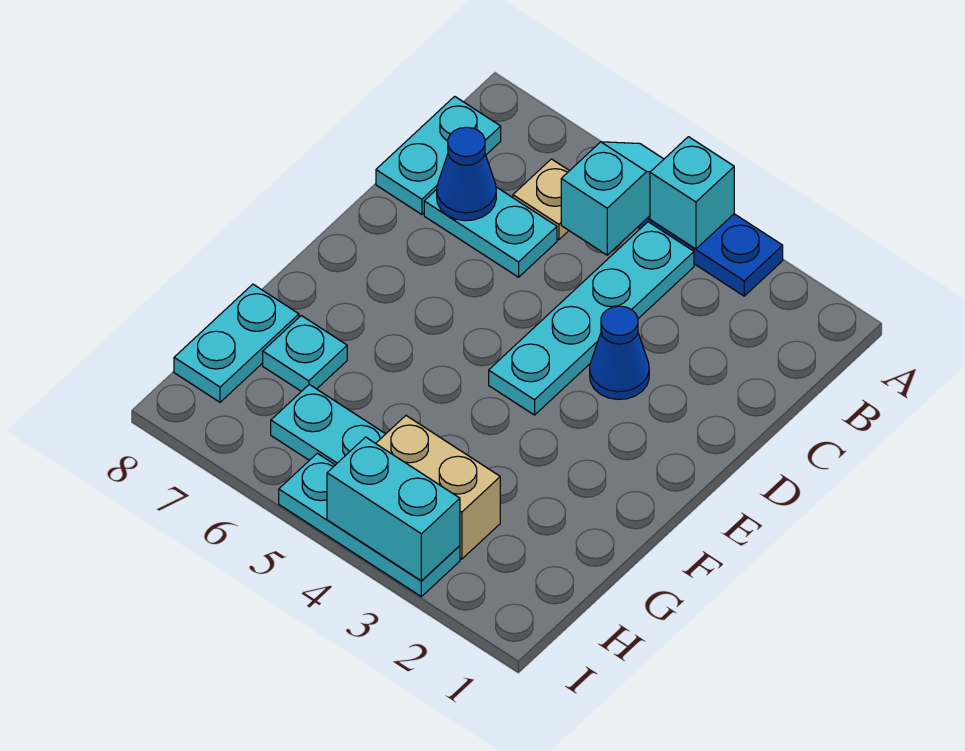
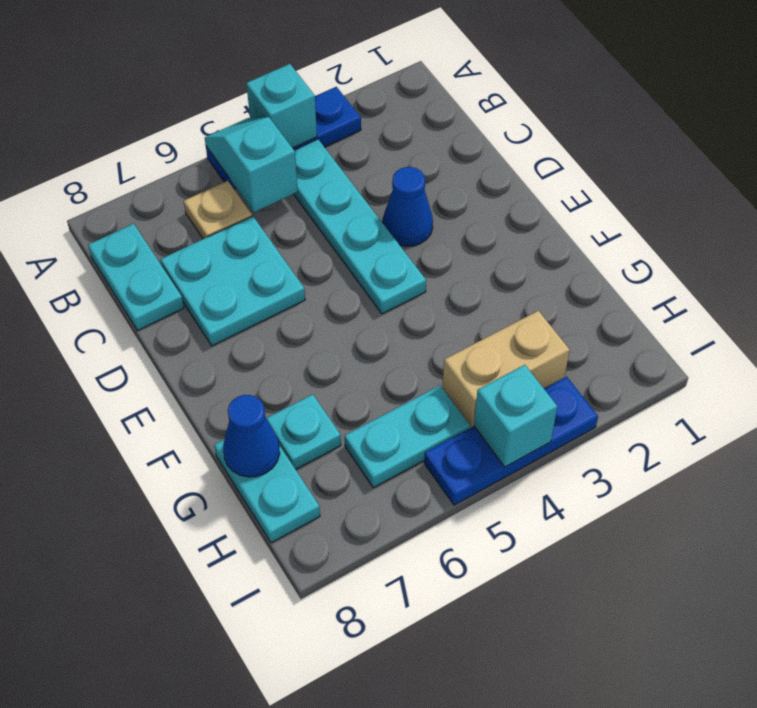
cyan plate C6:C7 level 1 -> cyan plate C6:D7 level 1
blue cone C7 level 2 -> blue cone G8 level 2
cyan plate I3:I5 level 1 -> blue plate I3:I5 level 1
cyan brick I3:I4 level 2 -> cyan brick I4 level 2

